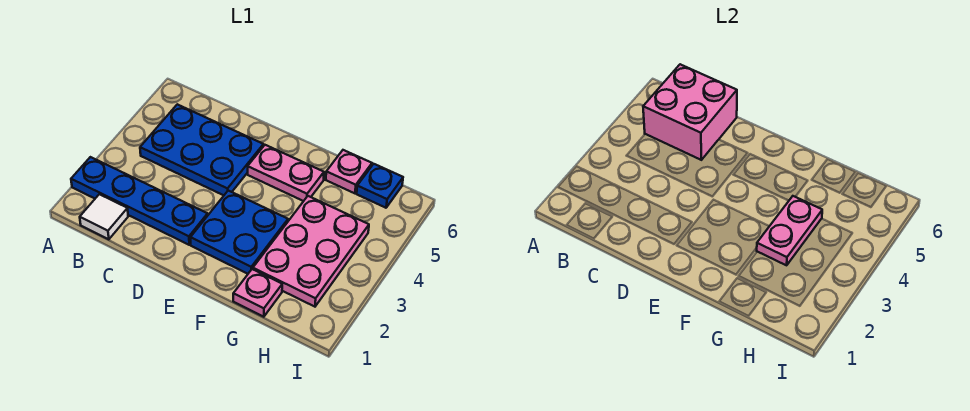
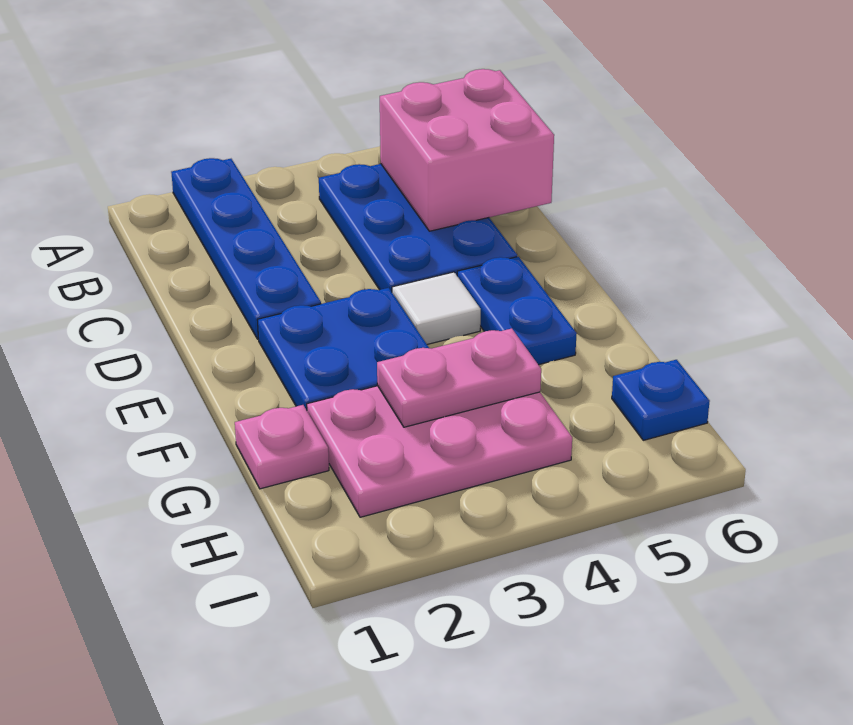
white tile B1 level 1 -> white tile E4 level 1
pink plate E5:F5 level 1 -> blue plate E5:F5 level 1
pink plate G6 level 1 -> none

